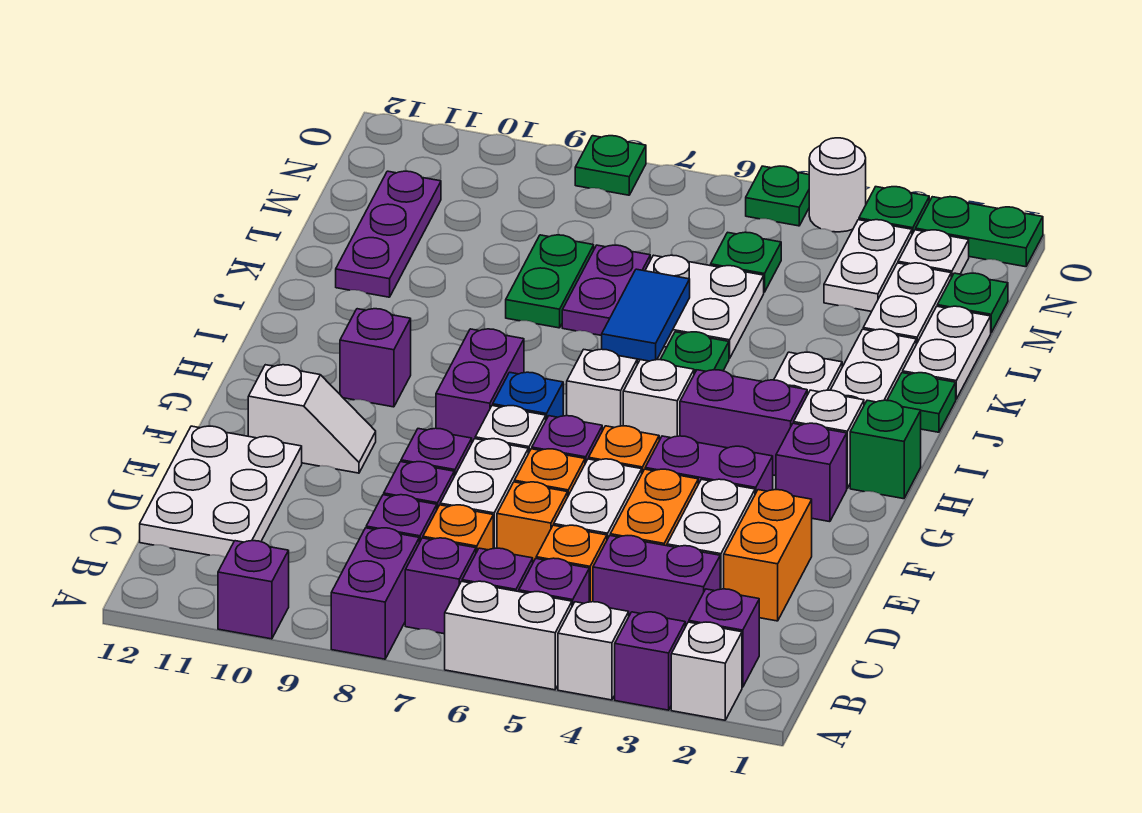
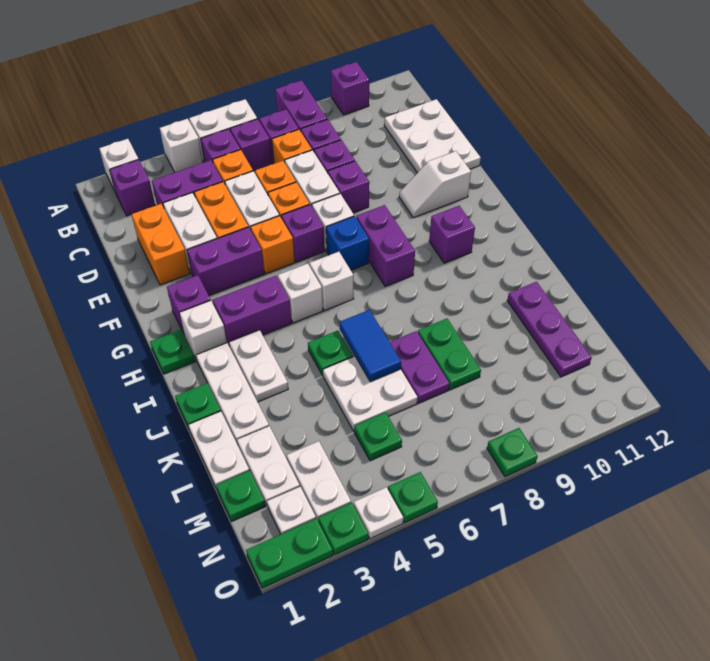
purple brick A3 level 1 -> none
green brick H1 level 1 -> green plate H1 level 1
white round brick O4 level 1 -> white plate O4 level 1

